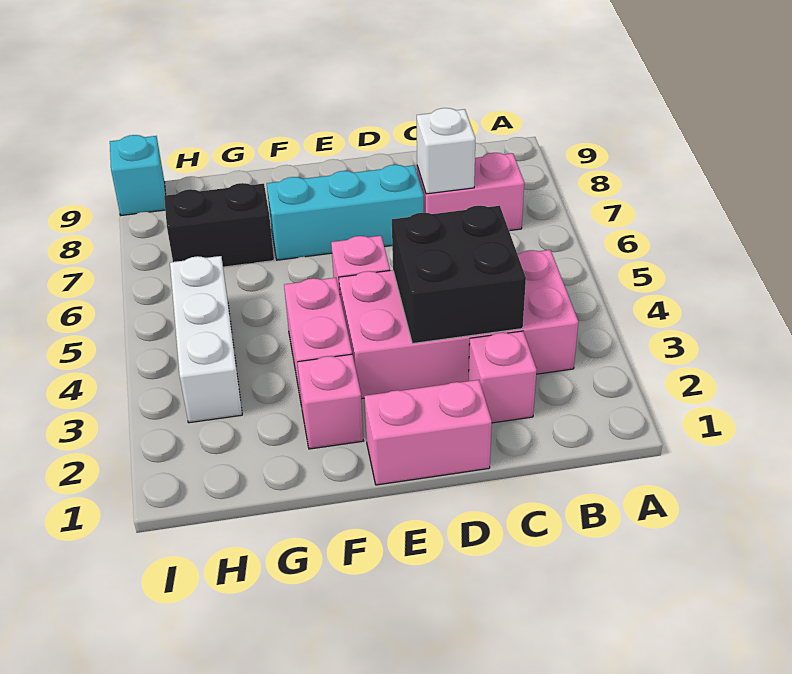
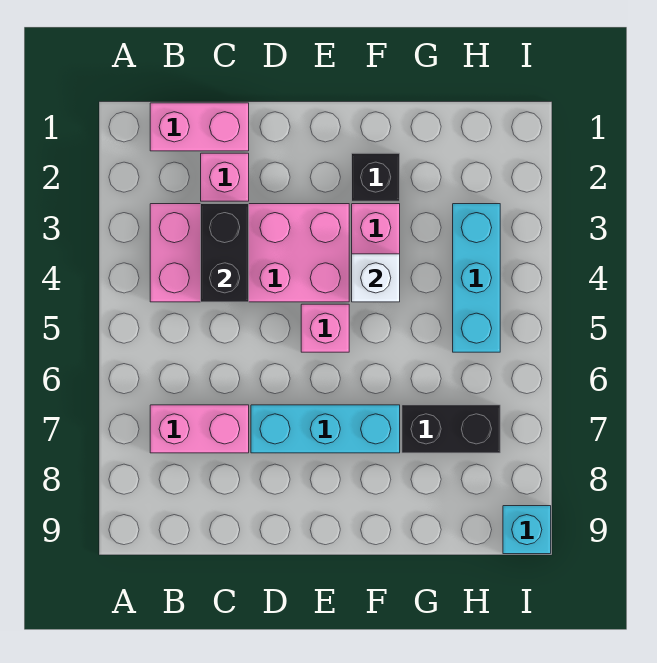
black brick C3:D4 level 2 -> black brick C3:C4 level 2
white brick C7 level 2 -> white brick F4 level 2
pink brick D1:E1 level 1 -> pink brick B1:C1 level 1
pink brick F2 level 1 -> black brick F2 level 1
white brick H3:H5 level 1 -> cyan brick H3:H5 level 1

